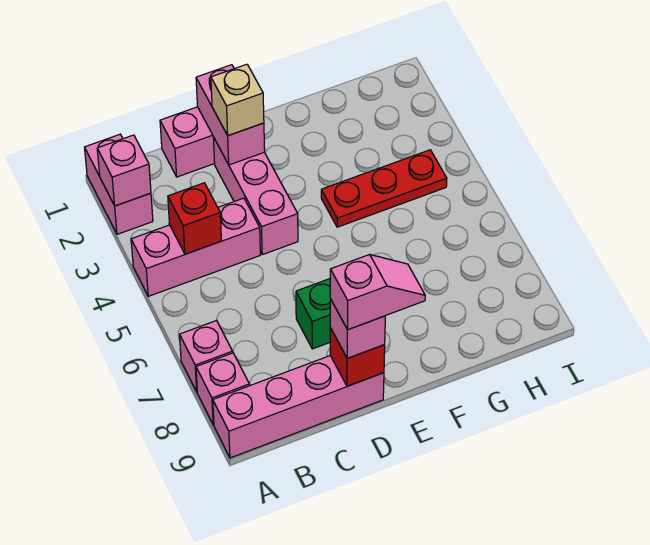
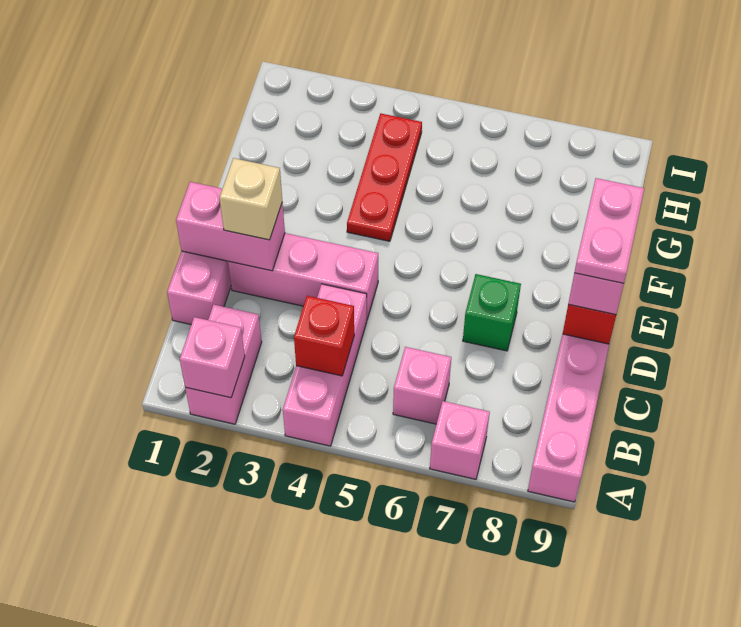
pink brick A1:A2 level 1 -> pink brick A2:B2 level 1
pink brick A8 level 1 -> pink brick B6 level 1
pink slope D9:E9 level 4 top D -> pink plate D9:E9 level 4

